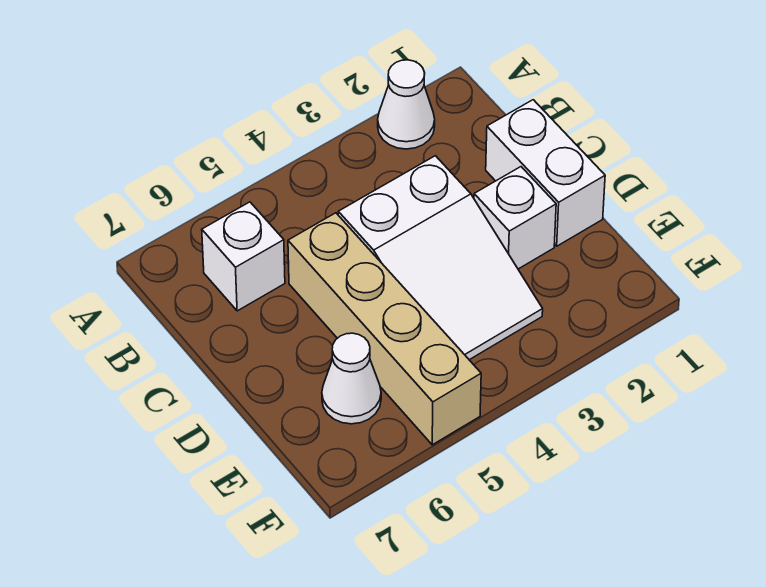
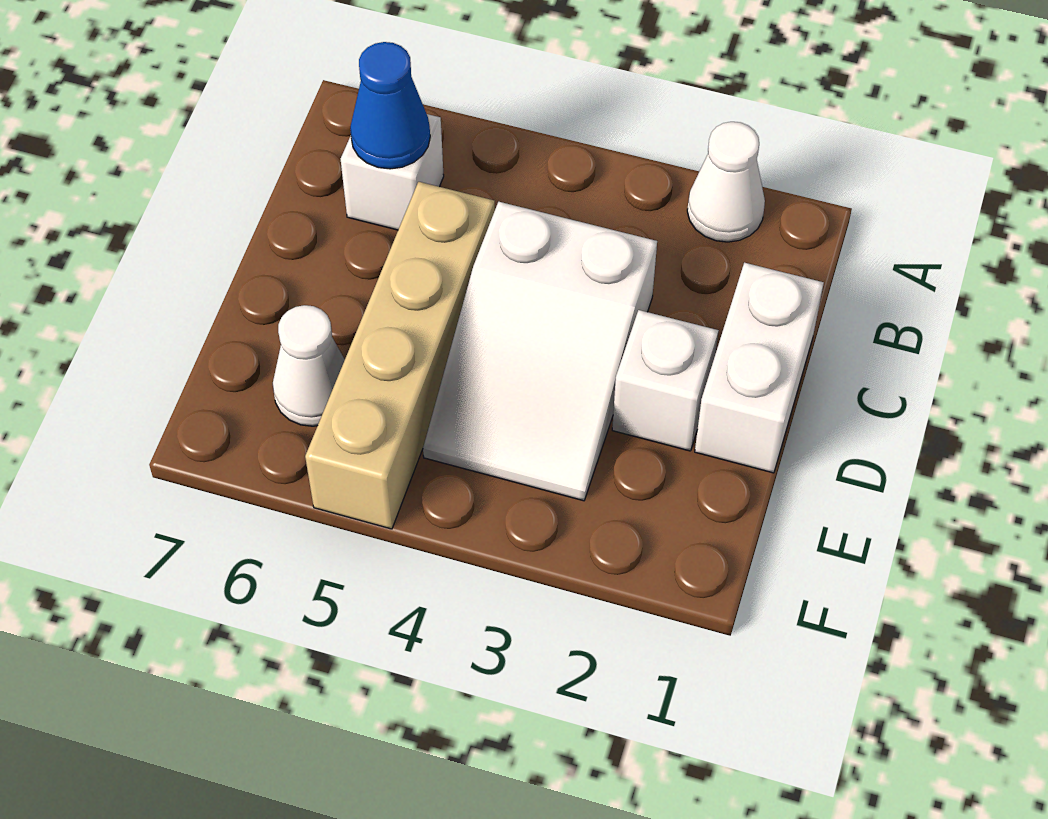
none -> blue cone B6 level 2

